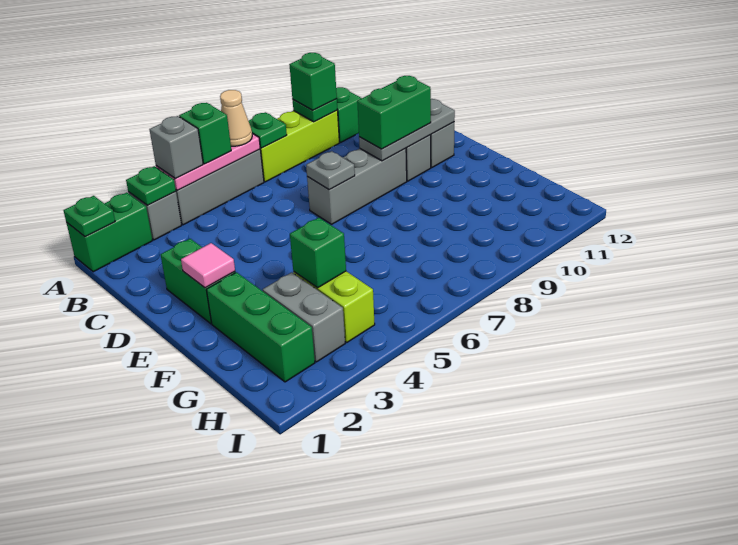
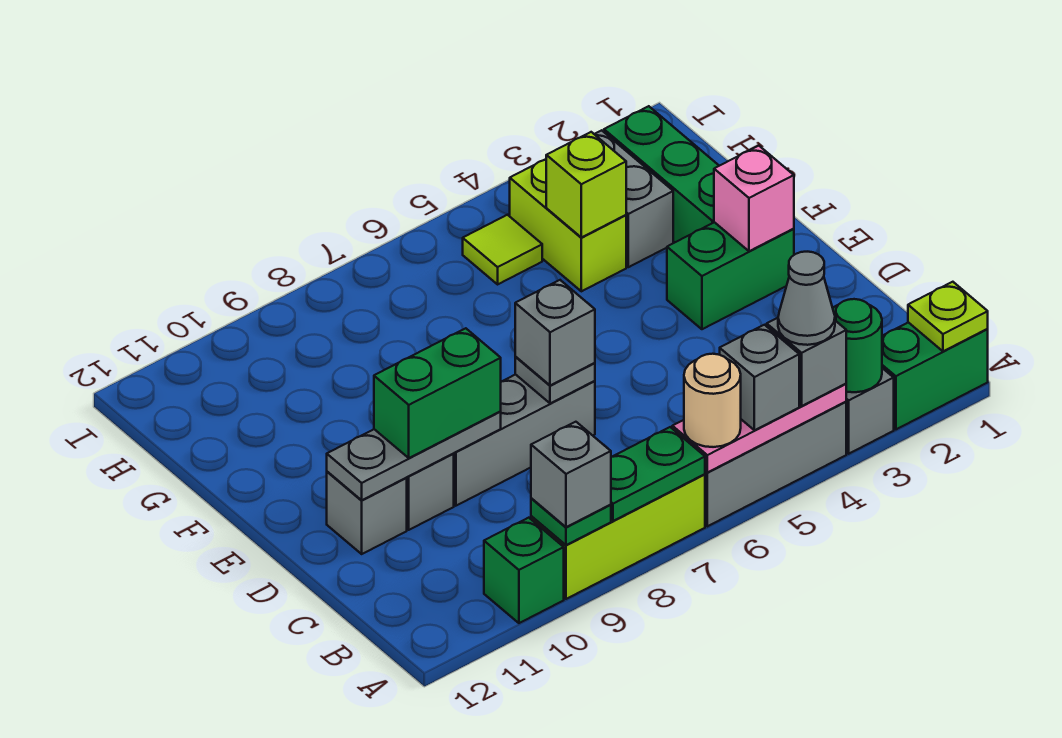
green plate A1 level 2 -> lime plate A1 level 2
green plate A3 level 2 -> green round brick A3 level 2
none -> grey cone A4 level 4
green brick A5 level 3 -> grey brick A5 level 3
tan cone A6 level 3 -> tan round brick A6 level 3
green plate A7 level 2 -> green plate A7:A8 level 2
green brick A9 level 3 -> grey brick A9 level 3
green brick D2:E2 level 1 -> green brick E2:E3 level 1
none -> grey brick D7 level 3
pink tile E2 level 2 -> pink brick E2 level 2
green brick G4 level 2 -> lime brick G4 level 2
none -> lime tile H5 level 1

